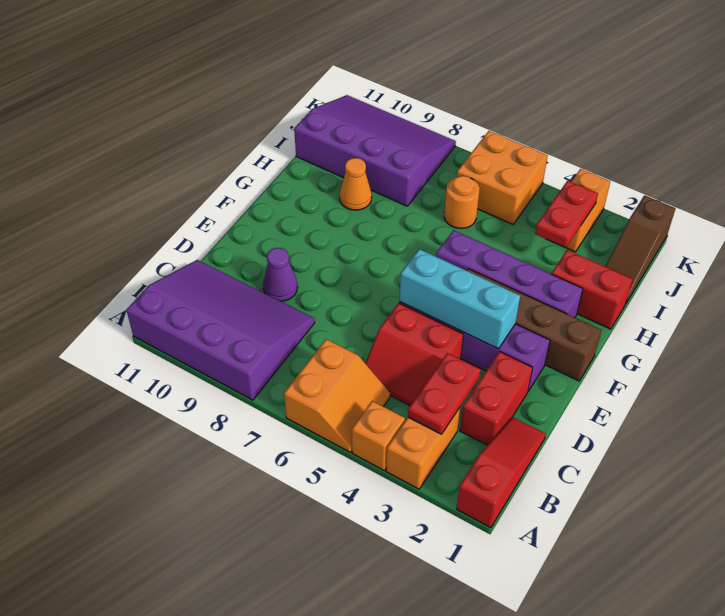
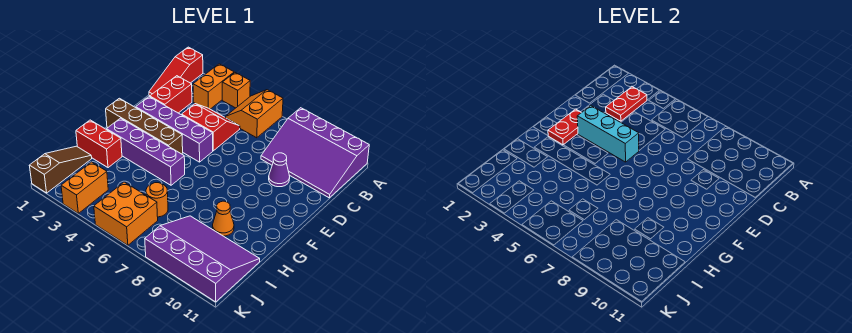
red plate I3:J3 level 2 -> red plate E2:F2 level 2
purple slope I8:K11 level 1 top I -> purple slope I8:K11 level 1 top K

